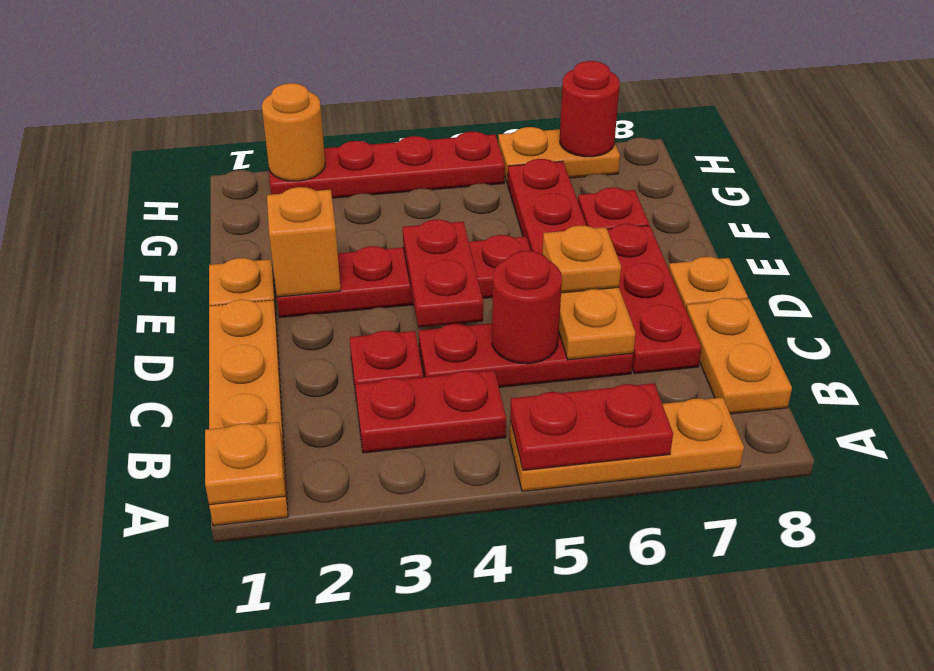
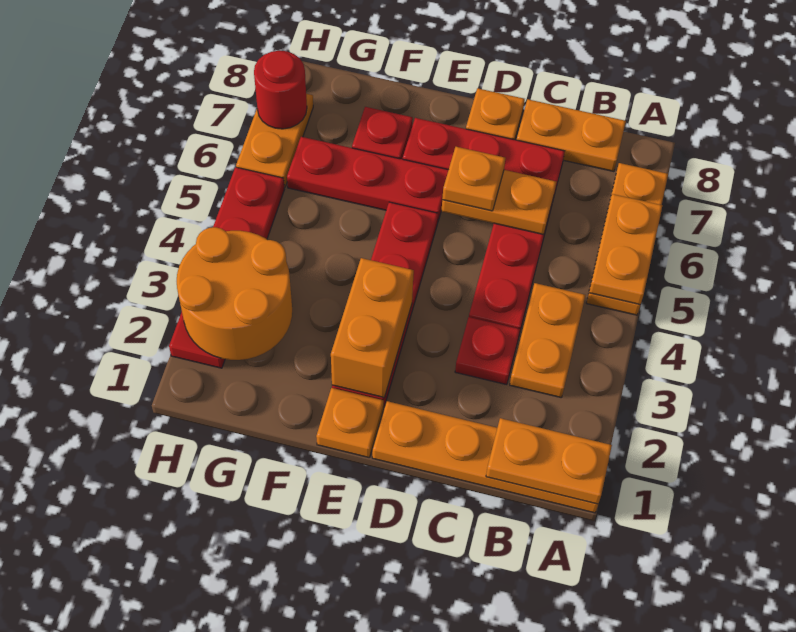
orange plate A1 level 2 -> orange plate A1:B1 level 2
red plate A5:A6 level 2 -> orange plate A5:A6 level 2
red plate B3:B4 level 1 -> orange plate B3:B4 level 1
red round brick C5 level 2 -> none
red plate D4:E4 level 2 -> none
orange brick E2 level 2 -> orange brick E2:E3 level 2
orange round brick H2 level 2 -> orange round brick G2:H3 level 2

